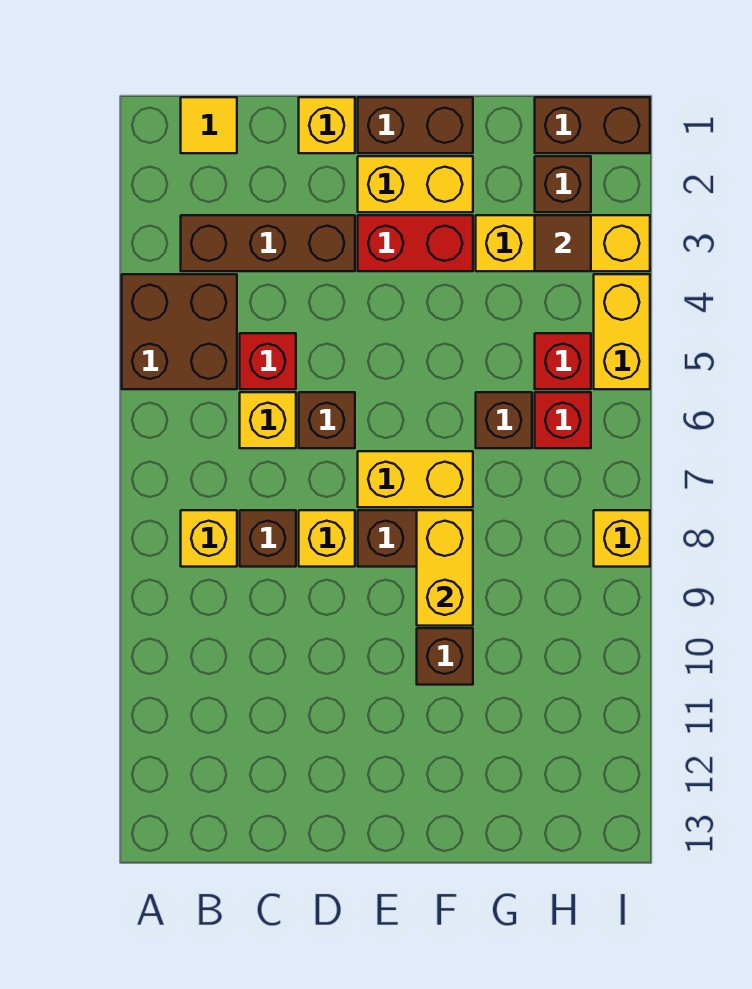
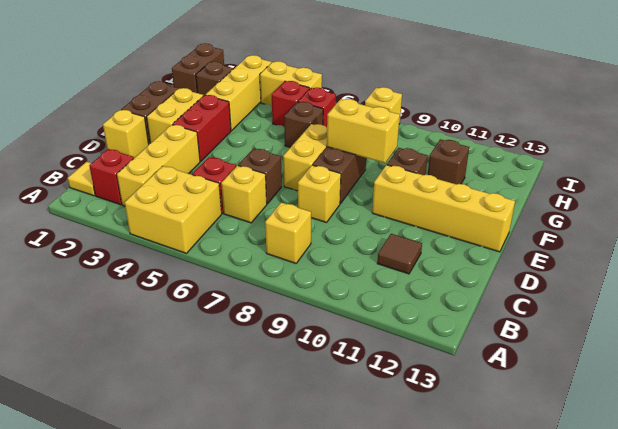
brown brick A4:B5 level 1 -> yellow brick A4:B5 level 1
none -> red brick B2 level 1
brown brick B3:D3 level 1 -> yellow brick B3:D3 level 1
brown brick C8 level 1 -> brown brick G11 level 1
none -> yellow brick E10:E13 level 1
brown tile H3 level 2 -> brown tile C11 level 1

